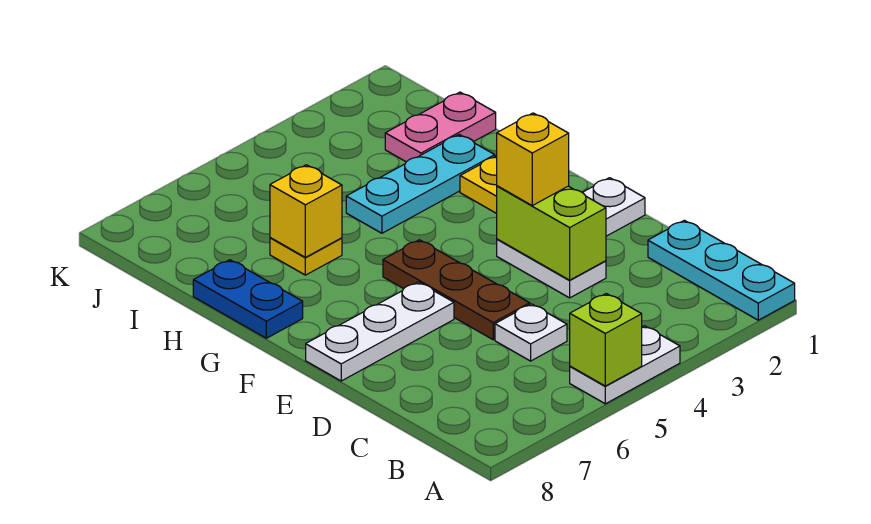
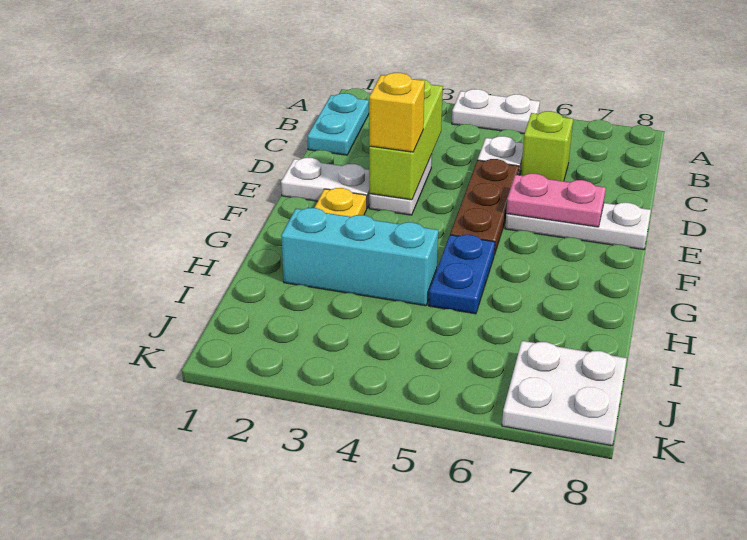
cyan plate A1:C1 level 1 -> cyan plate B1:C1 level 1
lime brick A5 level 2 -> lime brick C6 level 1
lime brick D3:E3 level 2 -> lime brick C3:E3 level 2
blue plate G8:H8 level 1 -> blue plate G5:H5 level 1
cyan plate H2:H4 level 1 -> cyan brick H2:H4 level 1
yellow plate H6 level 1 -> none
yellow brick H6 level 2 -> none
pink plate I1:I2 level 1 -> pink plate E6:E7 level 2
none -> white plate J7:K8 level 1

